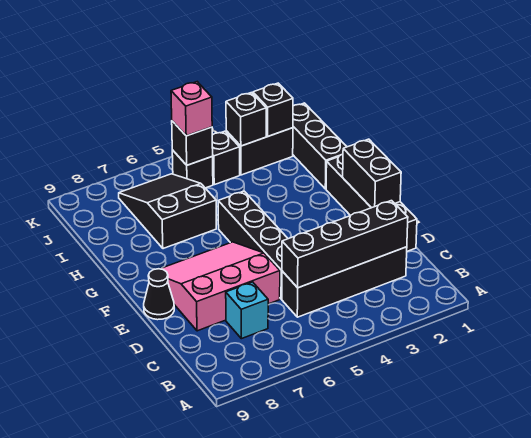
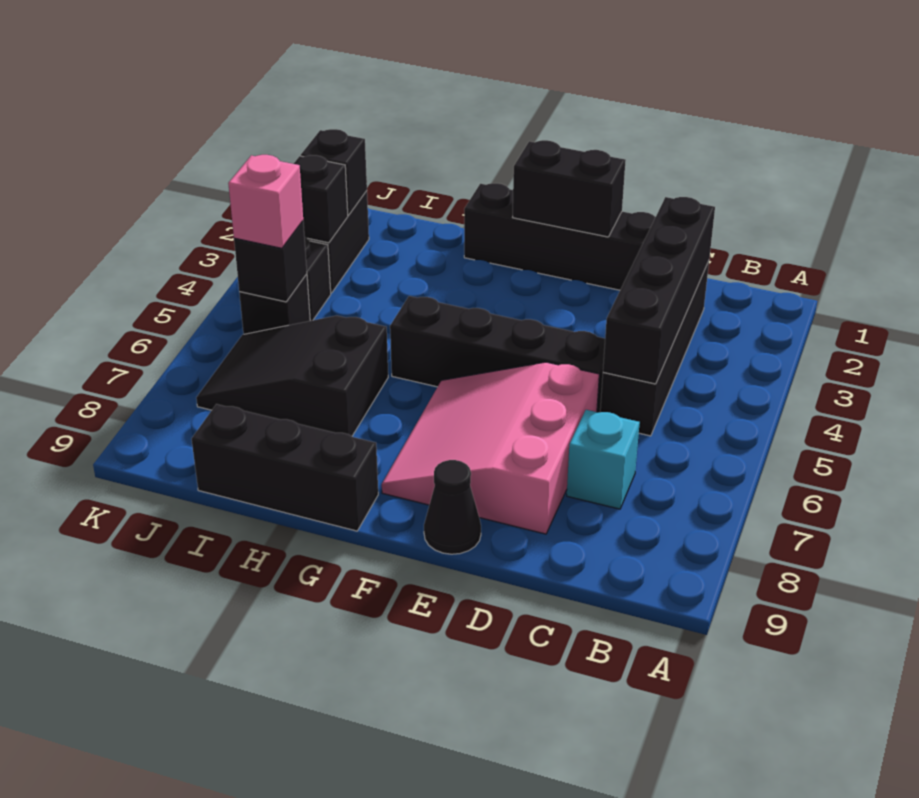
black brick H1:J1 level 1 -> black brick G9:I9 level 1

